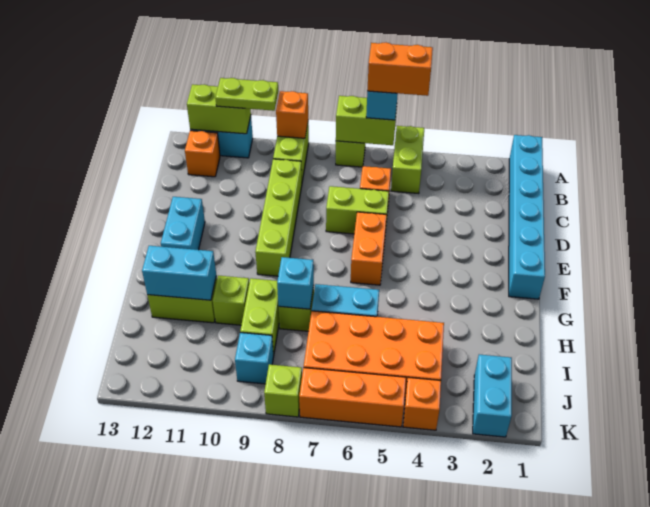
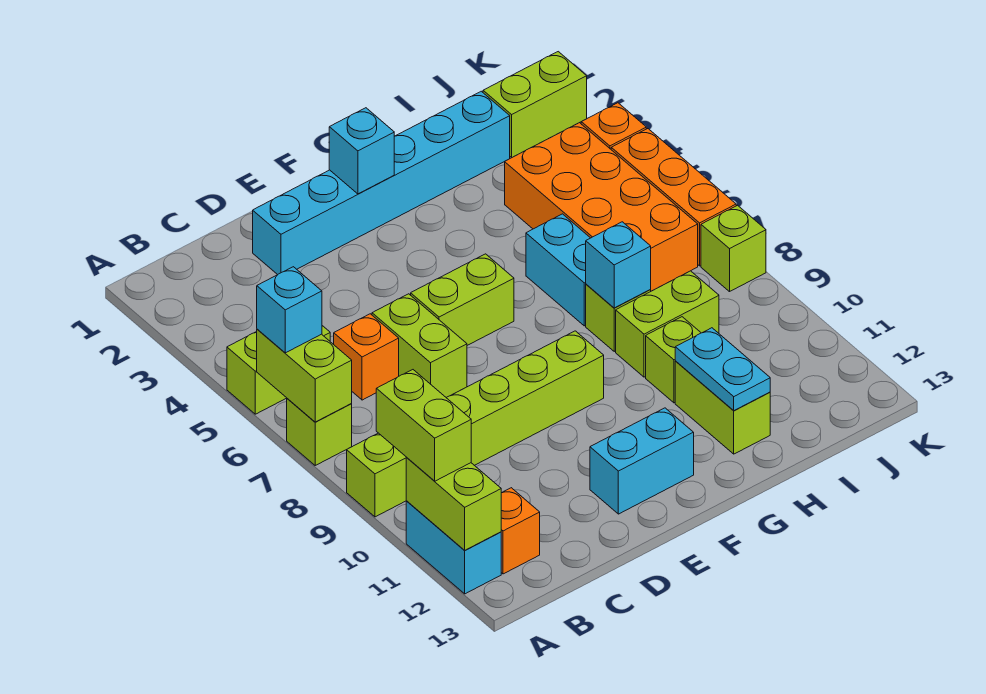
cyan brick A1:F1 level 1 -> cyan brick D2:I2 level 1
orange brick A5:A6 level 4 -> none
orange brick A9 level 2 -> none
lime plate A10:A11 level 3 -> lime brick A10:A11 level 3
orange brick E6:F6 level 1 -> lime brick E6:F6 level 1
cyan brick H11:H12 level 2 -> cyan plate H11:H12 level 2
cyan brick J2:K2 level 1 -> lime brick J2:K2 level 1
cyan brick J9 level 1 -> cyan brick F2 level 2

